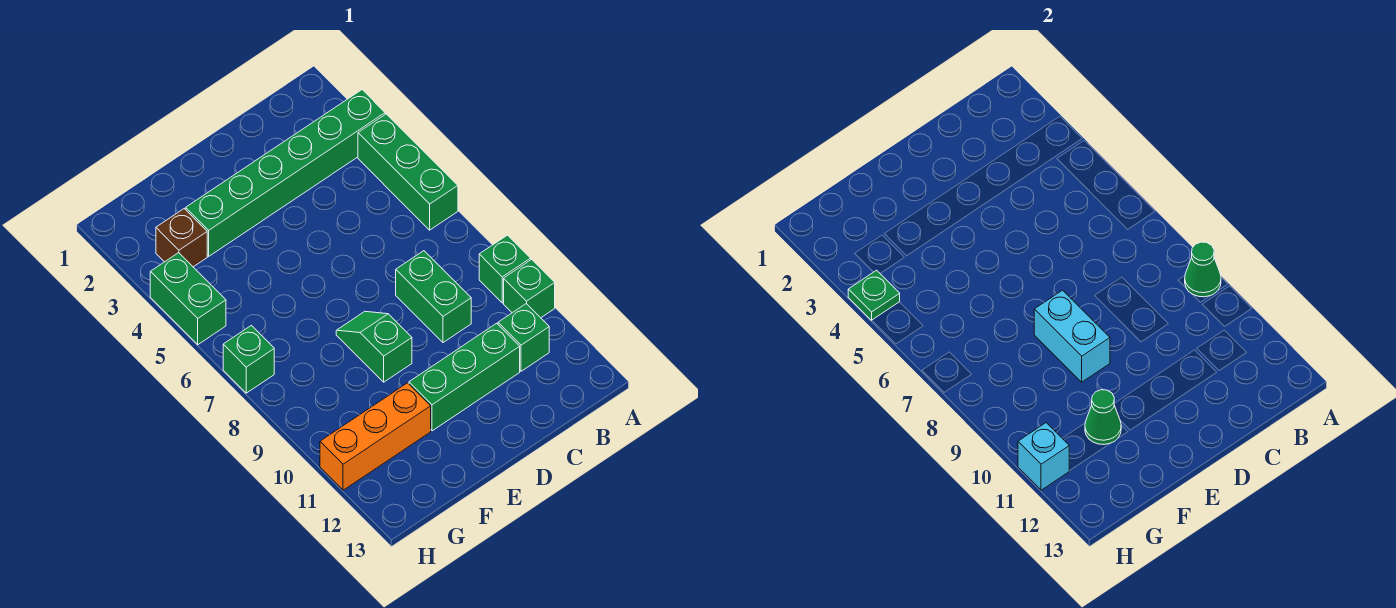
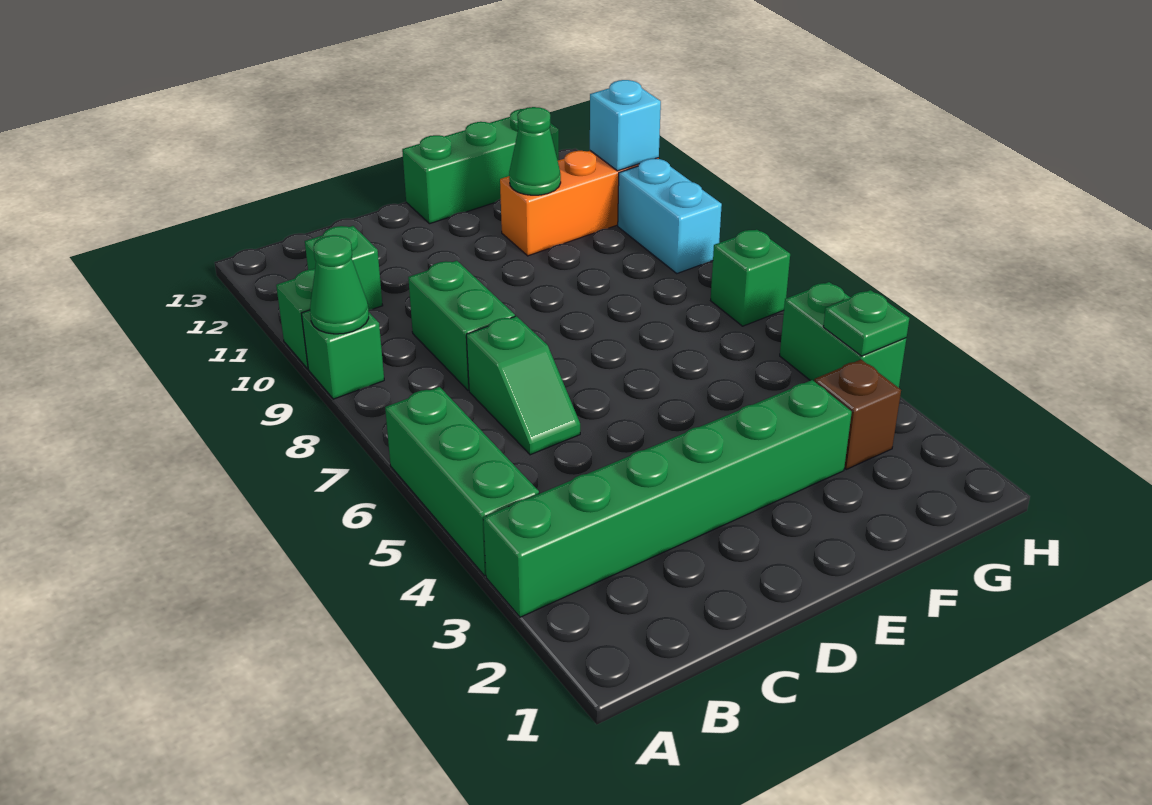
green brick C11:E11 level 1 -> green brick E13:G13 level 1
green slope E8:E9 level 1 top 9 -> green slope C6:C7 level 1 top 7
cyan brick E8:E9 level 2 -> cyan brick H9:H10 level 1

